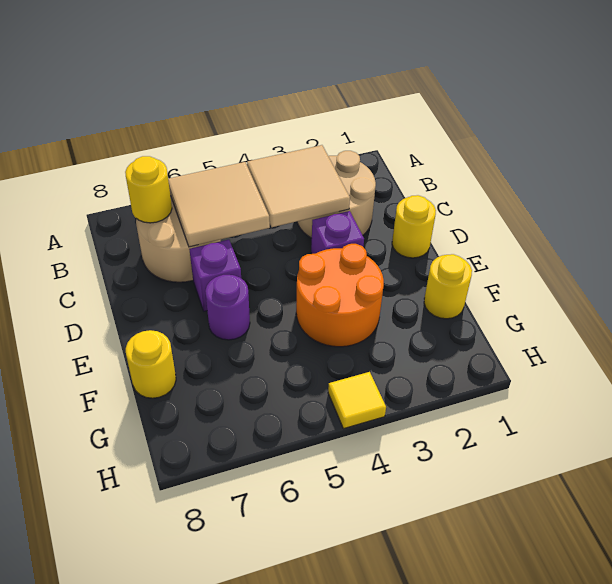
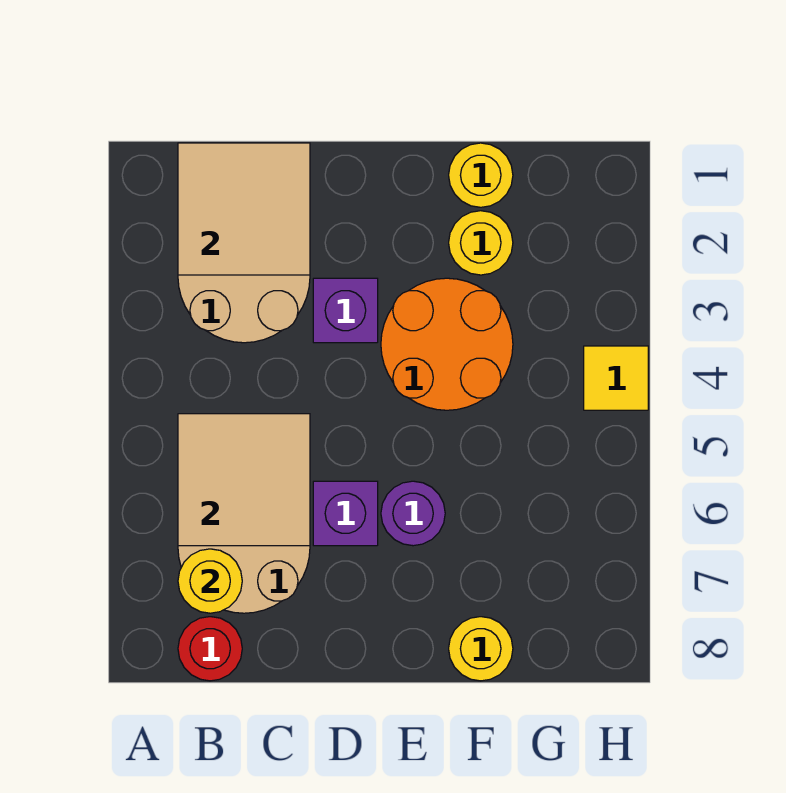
tan tile B3:C4 level 2 -> tan tile B1:C2 level 2
none -> red round brick B8 level 1
yellow round brick D1 level 1 -> yellow round brick F2 level 1

